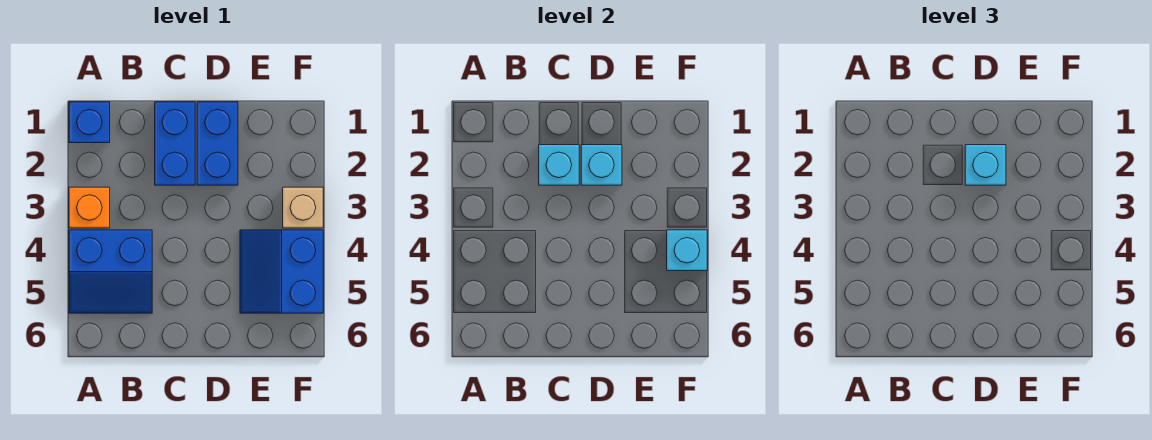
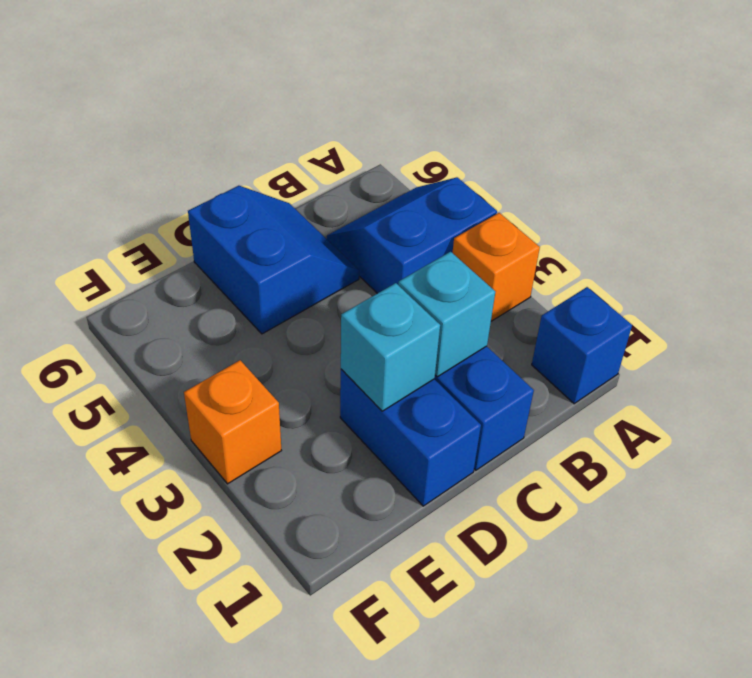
cyan brick D2 level 3 -> none
blue slope E4:F5 level 1 top F -> blue slope C5:D6 level 1 top D
tan brick F3 level 1 -> orange brick F3 level 1
cyan brick F4 level 2 -> none

